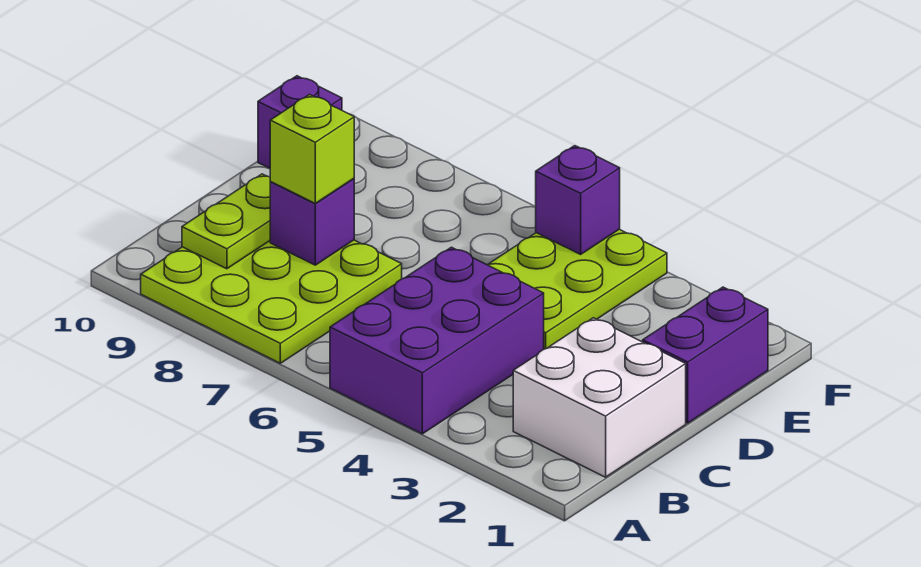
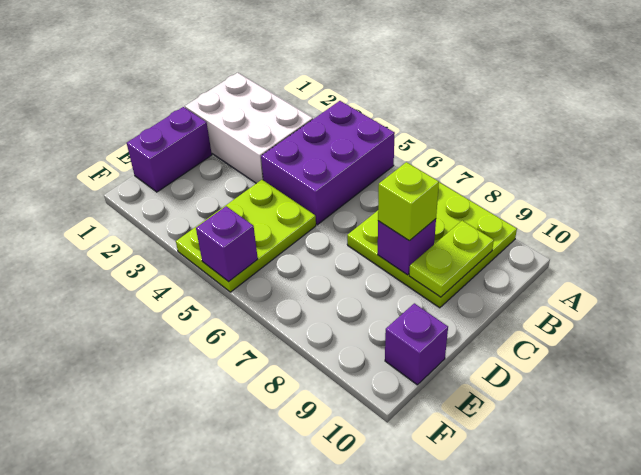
white brick B1:C2 level 1 -> white brick B1:C3 level 1

